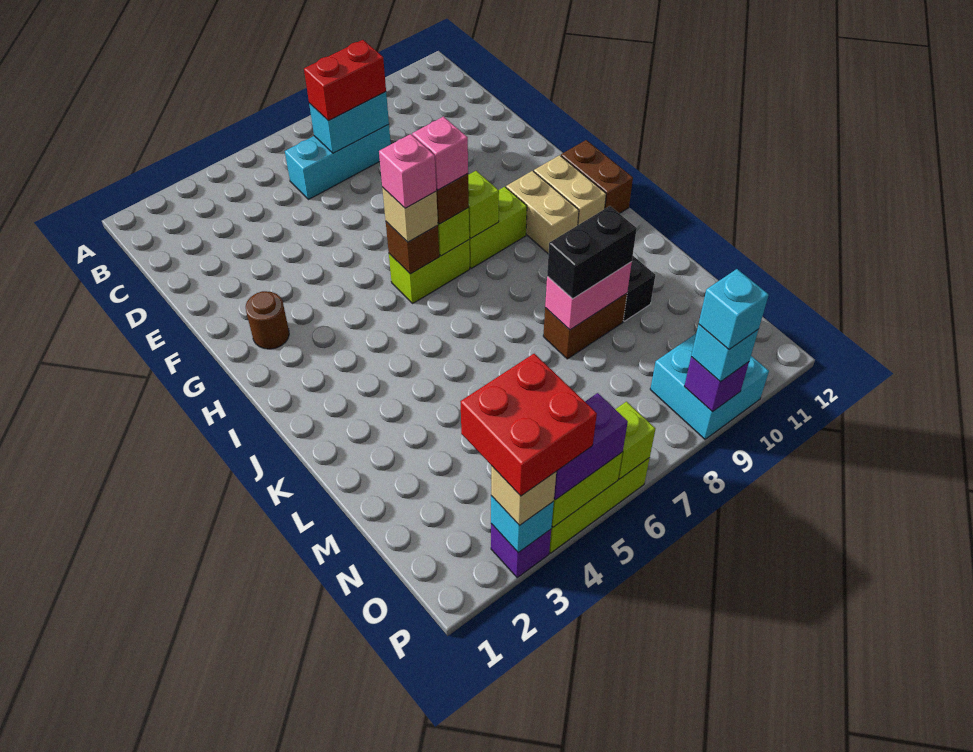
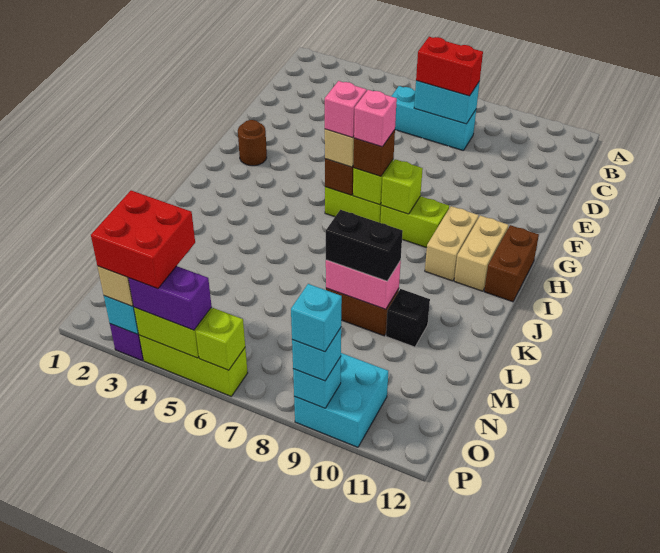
purple brick P9 level 2 -> cyan brick P9 level 2

